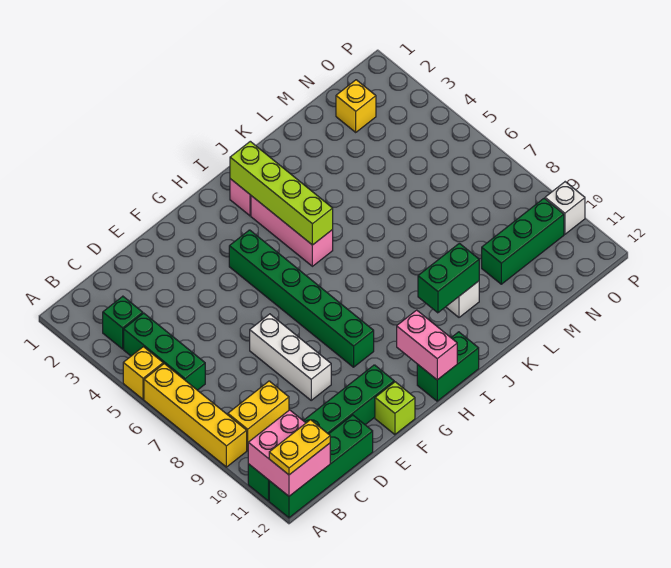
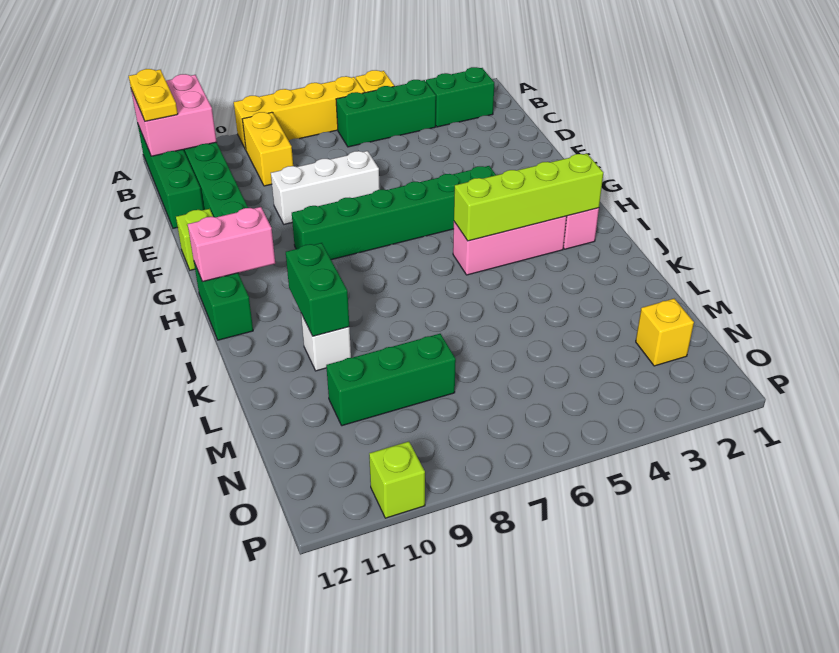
green brick B3 level 1 -> green brick B2:B3 level 1
green brick M10:O10 level 1 -> green brick M8:M10 level 1
white brick P10 level 1 -> lime brick P10 level 1

